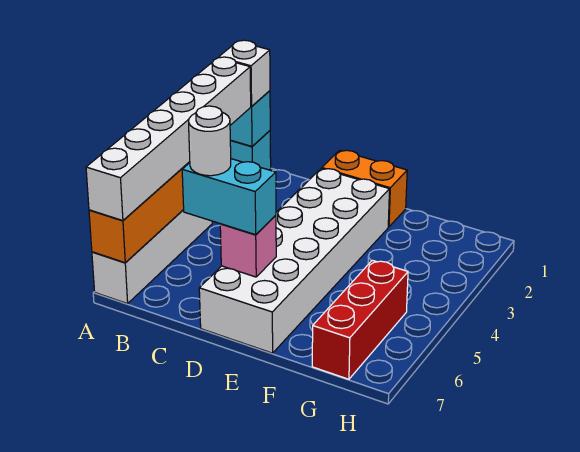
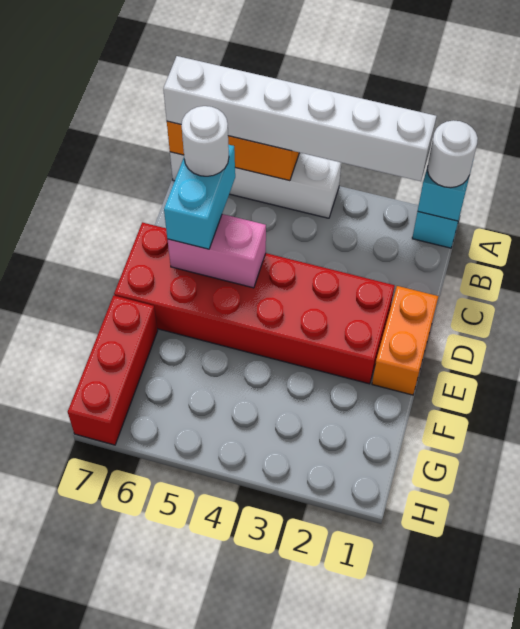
white brick A1 level 3 -> white round brick A1 level 3
white brick D2:E7 level 1 -> red brick D2:E7 level 1
pink brick D6 level 2 -> pink brick D5:D6 level 2
red brick G5:G7 level 1 -> red brick F7:H7 level 1

